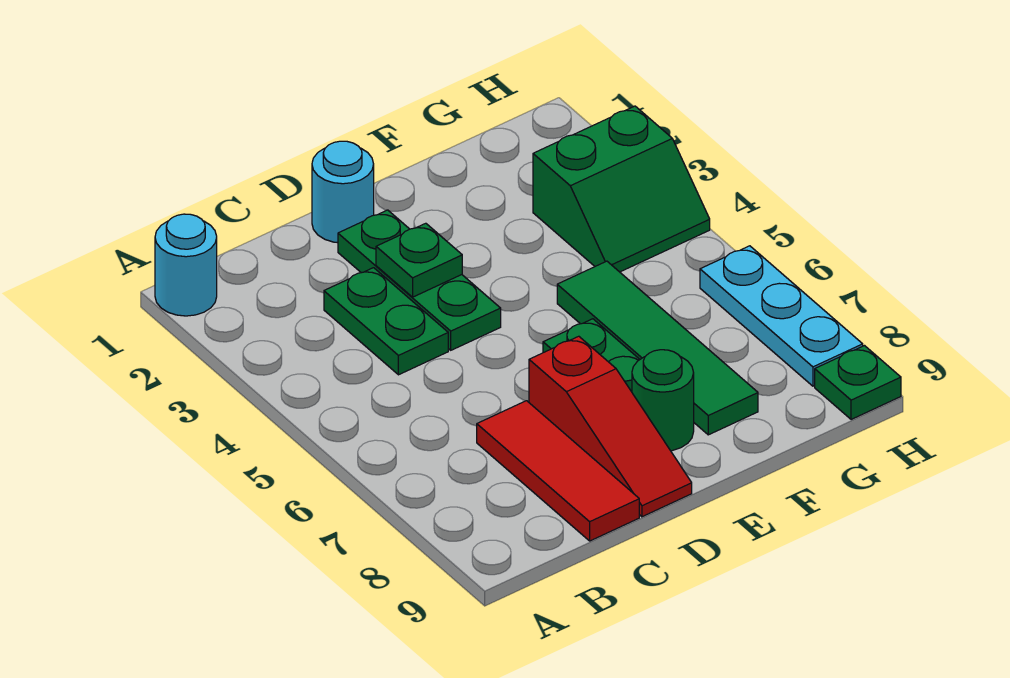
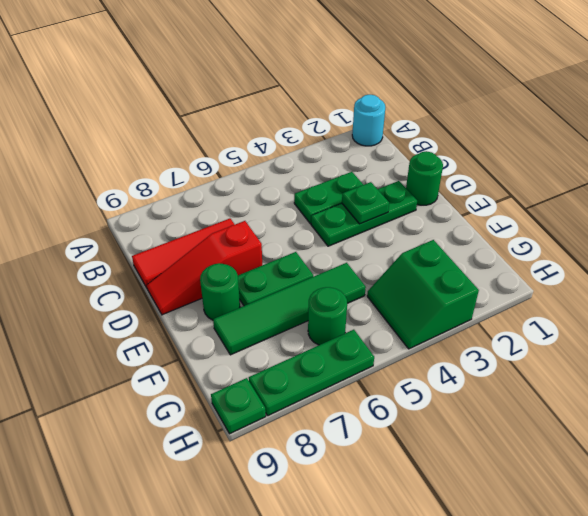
cyan round brick D1 level 1 -> green round brick D1 level 1
none -> green round brick G6 level 1
cyan plate H6:H8 level 1 -> green plate H6:H8 level 1

